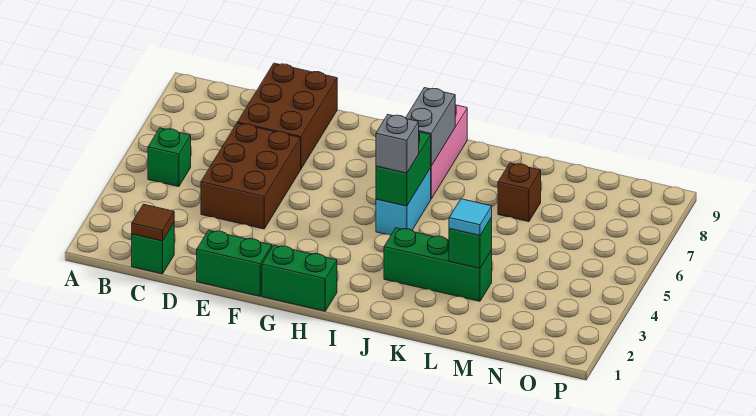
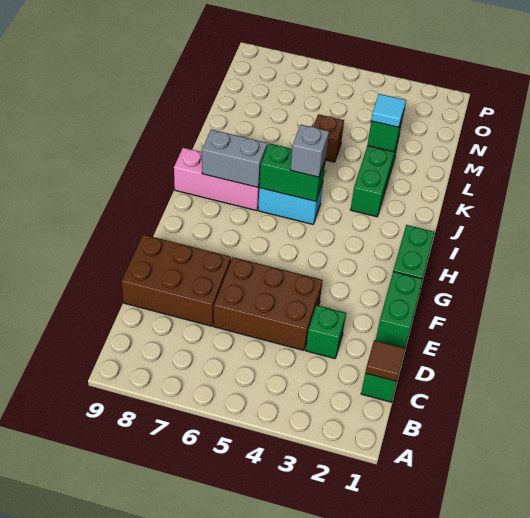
green brick B5 level 1 -> green brick D3 level 1
brown brick L7 level 1 -> brown brick L5 level 1

